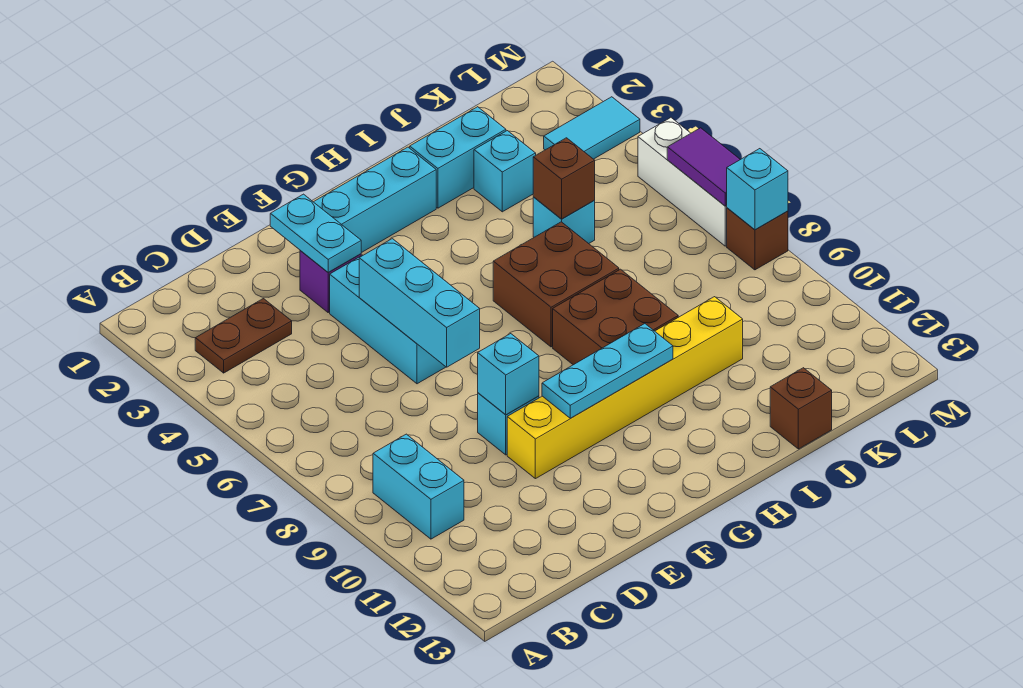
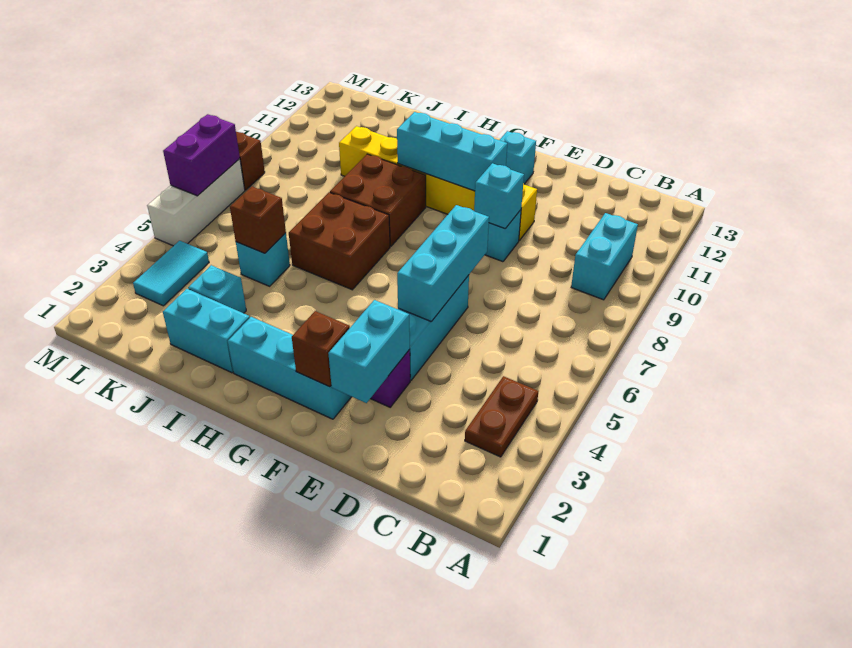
brown plate B3:C3 level 1 -> brown plate B3:B4 level 1
cyan plate E2:E3 level 2 -> cyan brick E2:E3 level 2
cyan plate F10:H10 level 2 -> cyan brick F10:H10 level 2
brown brick J13 level 1 -> brown brick F2 level 2
cyan tile L3:M3 level 1 -> cyan tile L3:L4 level 1
purple tile M6:M7 level 2 -> purple brick M6:M7 level 2
cyan brick M8 level 2 -> cyan brick F12 level 1

